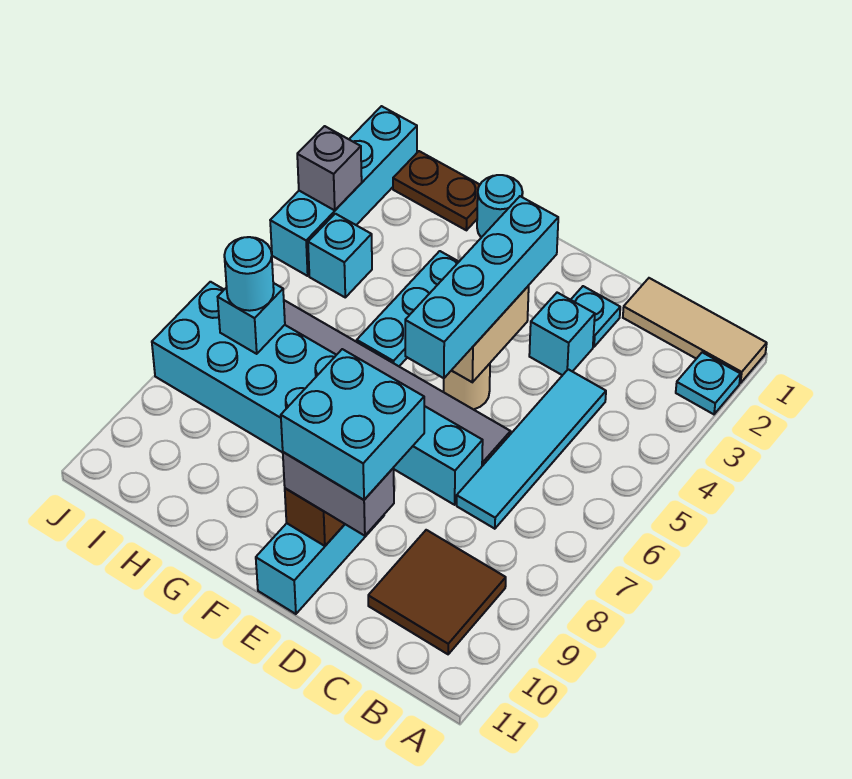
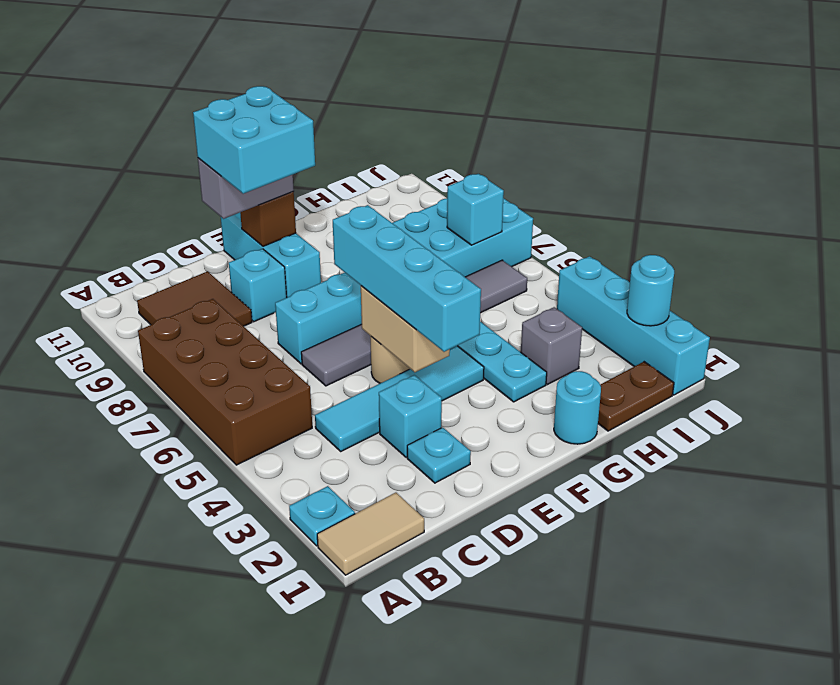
tan tile A1:C1 level 1 -> tan tile A1:B1 level 1
none -> brown brick A5:B8 level 1
cyan tile C4:C7 level 1 -> cyan tile C4:F4 level 1
cyan brick I4 level 1 -> cyan brick D9 level 1
cyan round brick I7 level 3 -> cyan round brick J2 level 2
grey brick J3 level 2 -> grey brick H3 level 1

